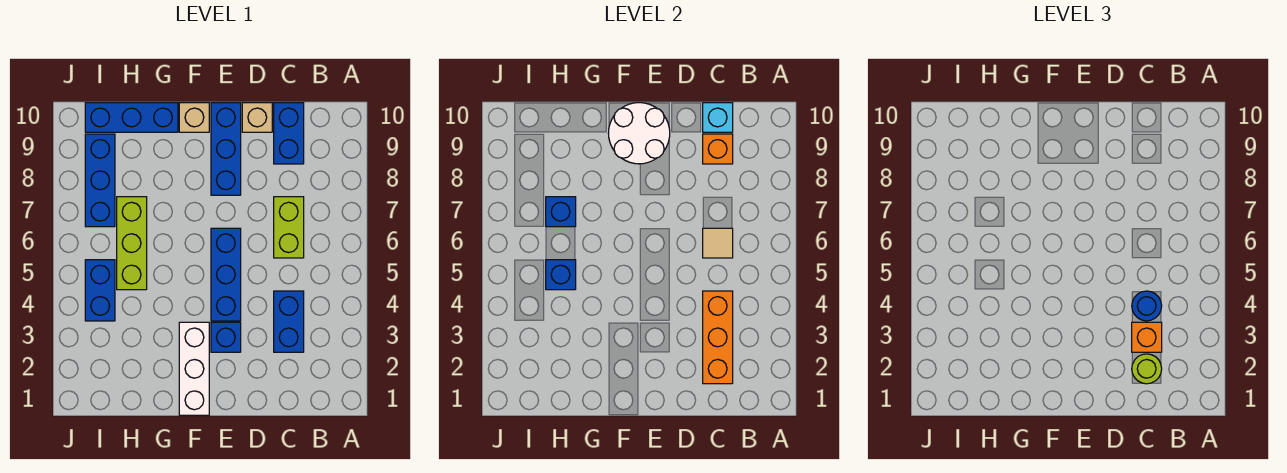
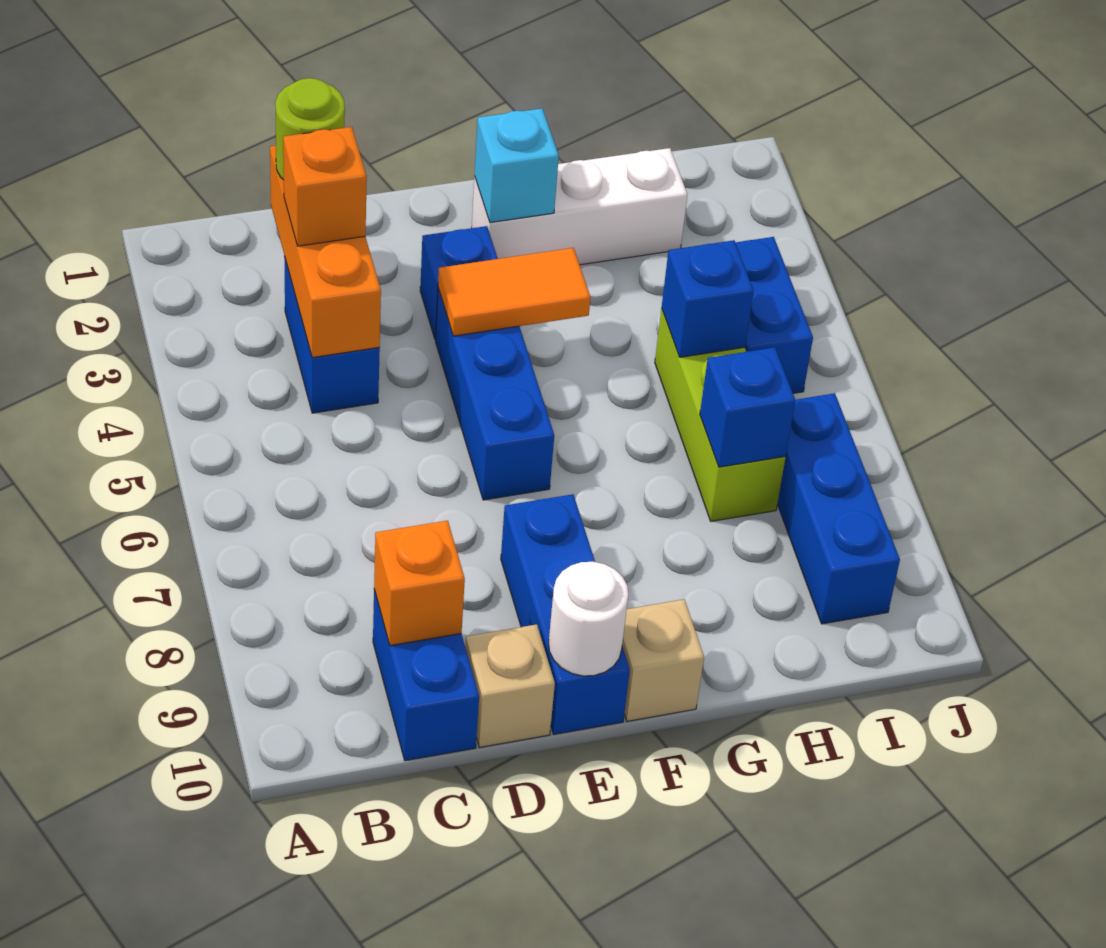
blue round brick C4 level 3 -> none
lime brick C6:C7 level 1 -> none
tan tile C6 level 2 -> none
cyan brick C10 level 2 -> cyan brick F2 level 2
none -> orange tile E4:F4 level 2
white round brick E9:F10 level 2 -> white round brick E10 level 2
white brick F1:F3 level 1 -> white brick F2:H2 level 1
blue brick G10:I10 level 1 -> none

